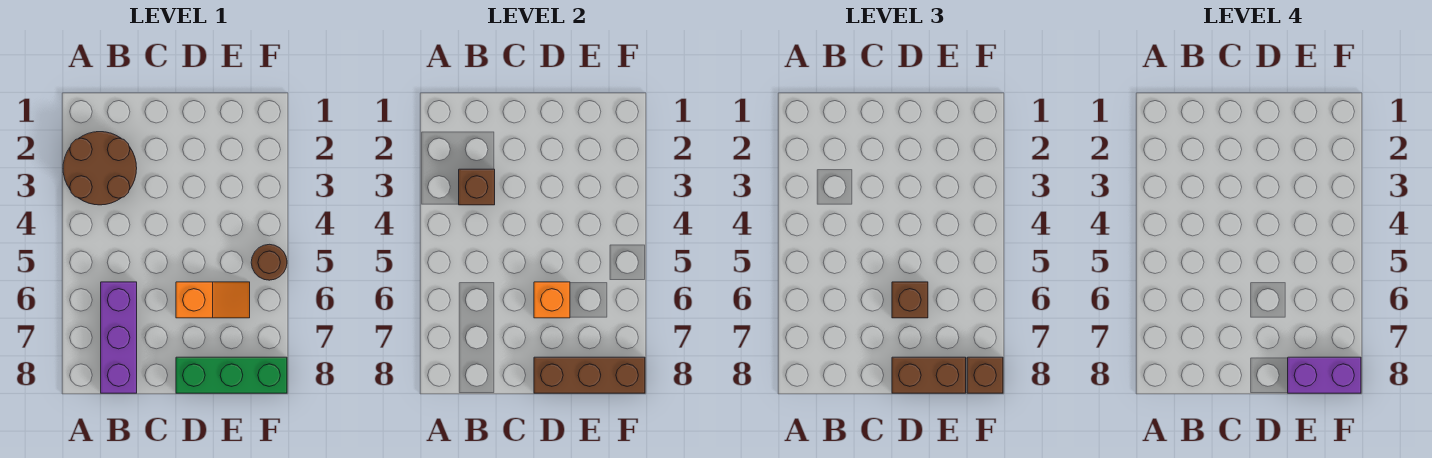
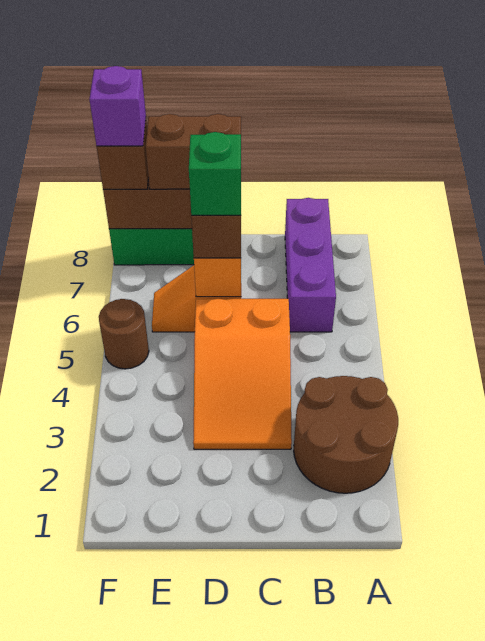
brown brick B3 level 2 -> none
none -> orange slope C3:D5 level 1 top 5
none -> green brick D6 level 4
purple brick E8:F8 level 4 -> purple brick F8 level 4

